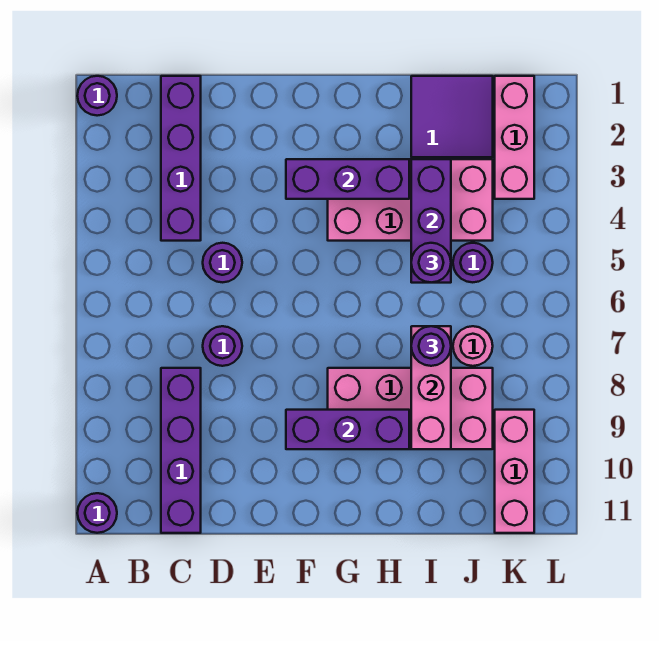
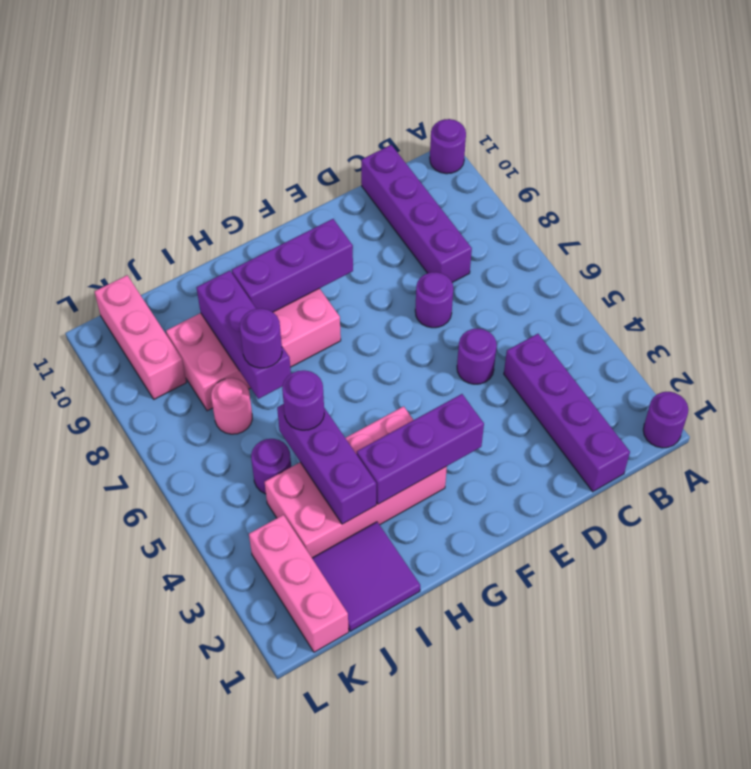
pink brick I7:I9 level 2 -> purple brick I7:I9 level 2

